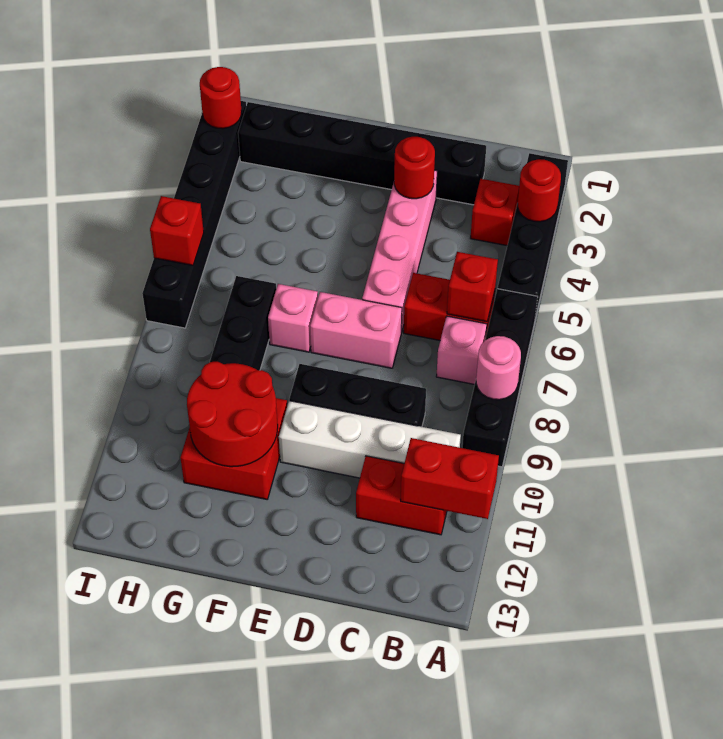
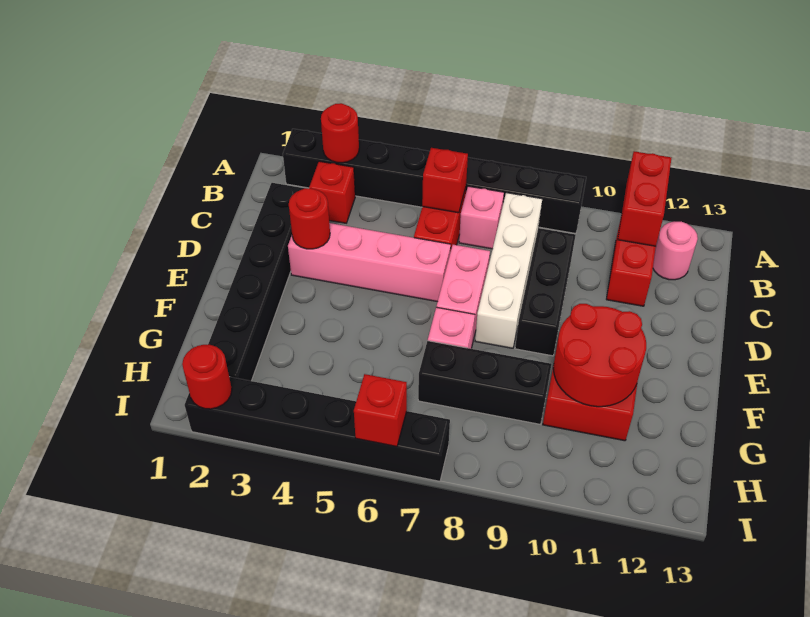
pink round brick A8 level 2 -> pink round brick B12 level 1
white brick B10:E10 level 1 -> white brick B8:E8 level 1

